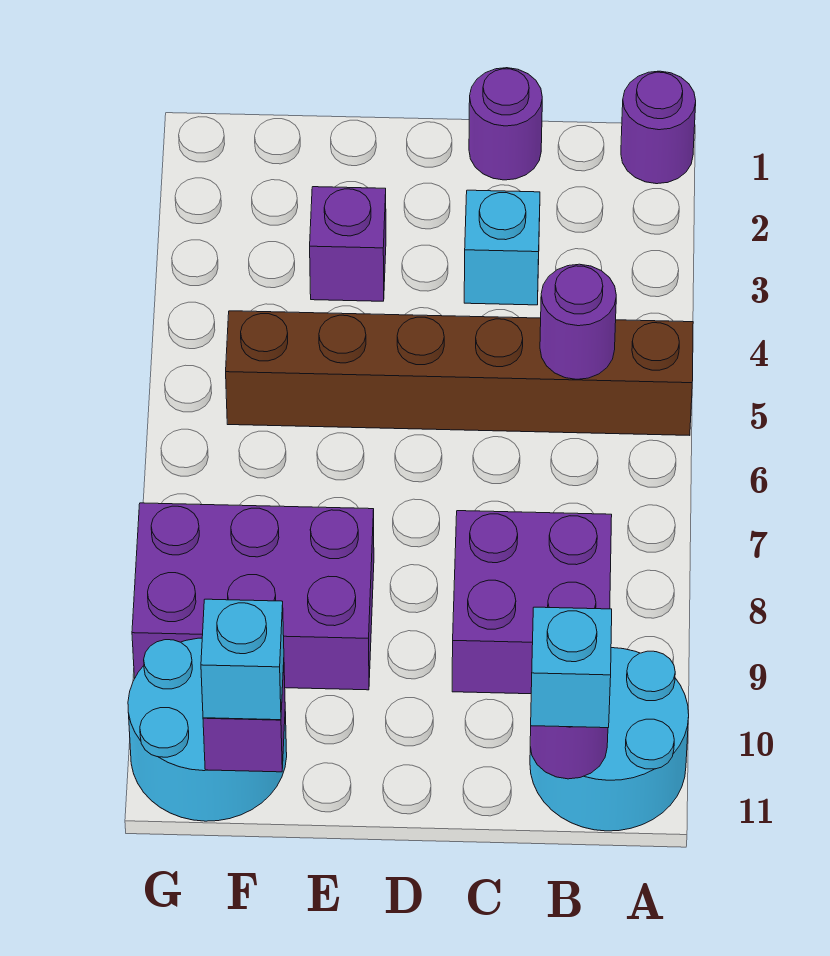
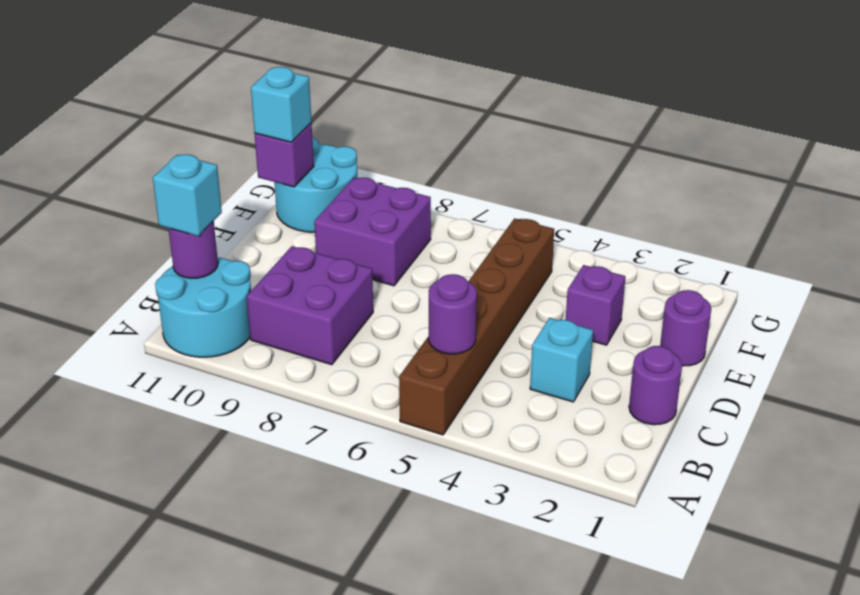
purple round brick A1 level 1 -> purple round brick E1 level 1
purple brick E8:G9 level 1 -> purple brick E8:F9 level 1

